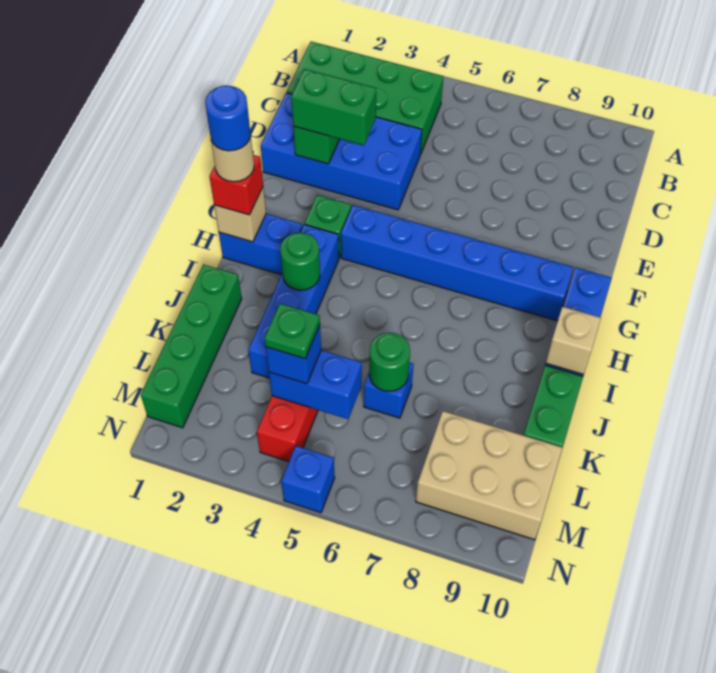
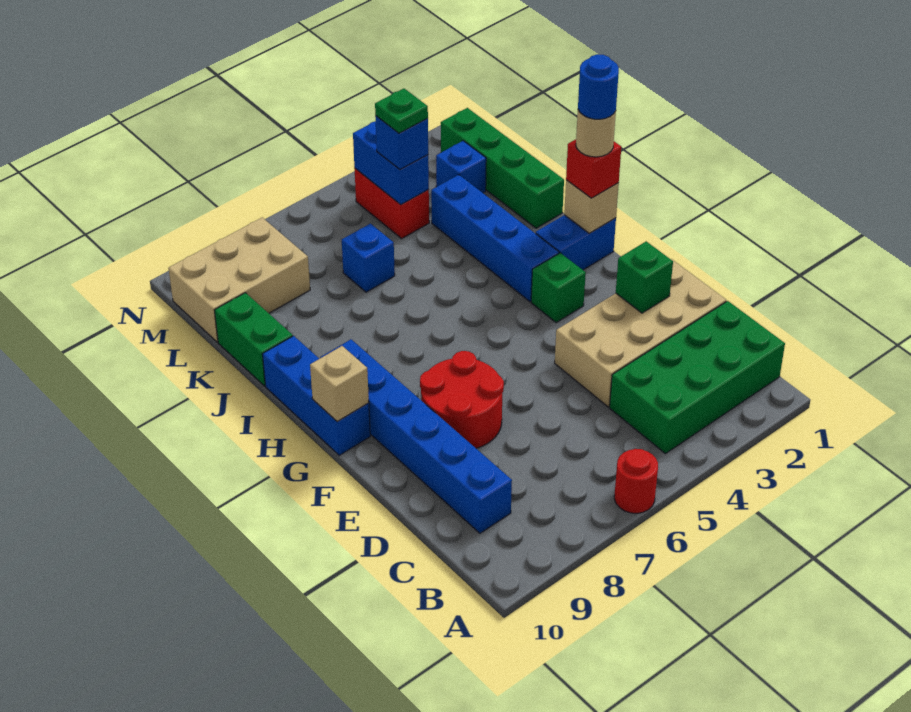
none -> red round brick A6 level 1
blue brick D1:E4 level 1 -> tan brick D1:E4 level 1
green brick E2:E3 level 3 -> none
none -> red round brick E7:F8 level 1
blue brick G4:G9 level 1 -> blue brick C9:H9 level 1
green round brick I3 level 2 -> none
tan brick I10 level 2 -> tan brick G10 level 2
green round brick K6 level 2 -> none
blue brick L4:L5 level 2 -> blue brick L4:M4 level 2
blue brick N5 level 1 -> blue brick L2 level 1

